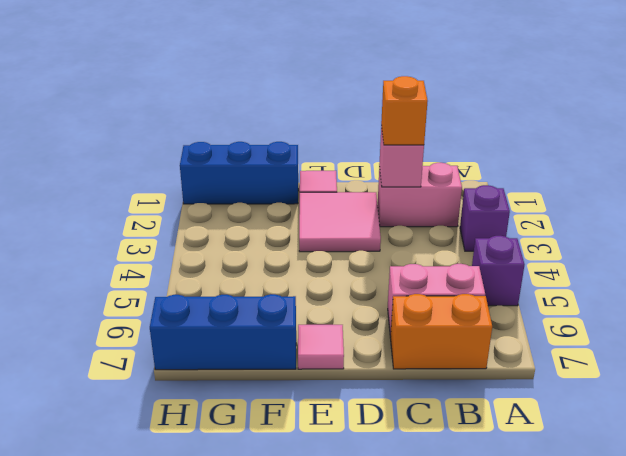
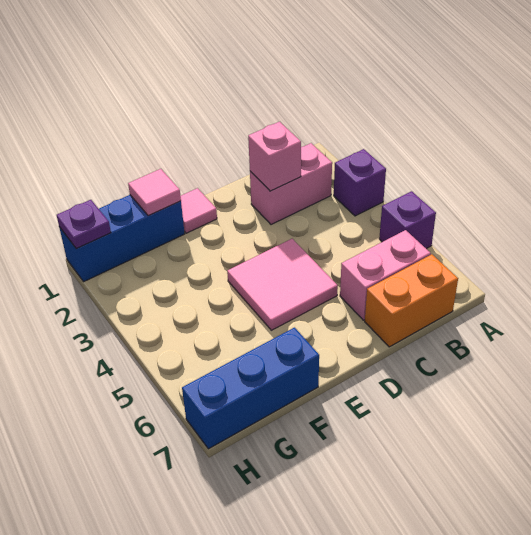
orange brick C2 level 3 -> none
pink tile D2:E3 level 1 -> pink tile D4:E5 level 1
pink tile E7 level 1 -> pink tile F1 level 2
none -> purple plate H1 level 2

